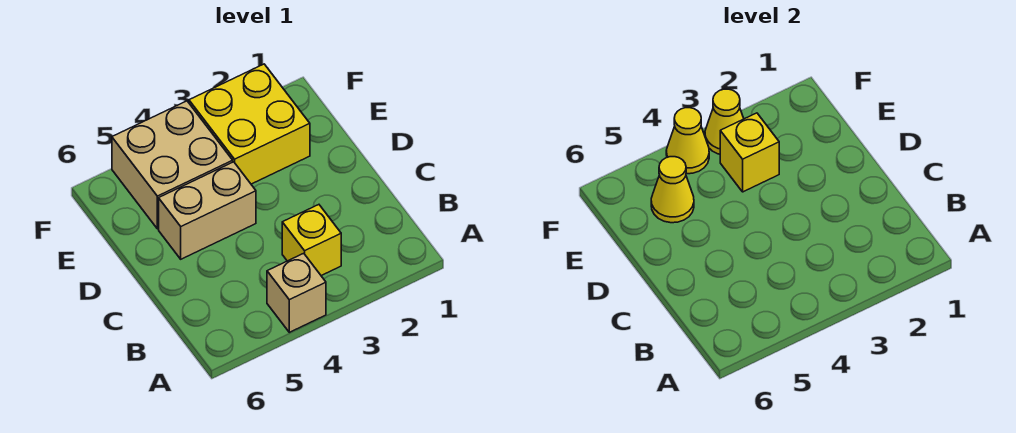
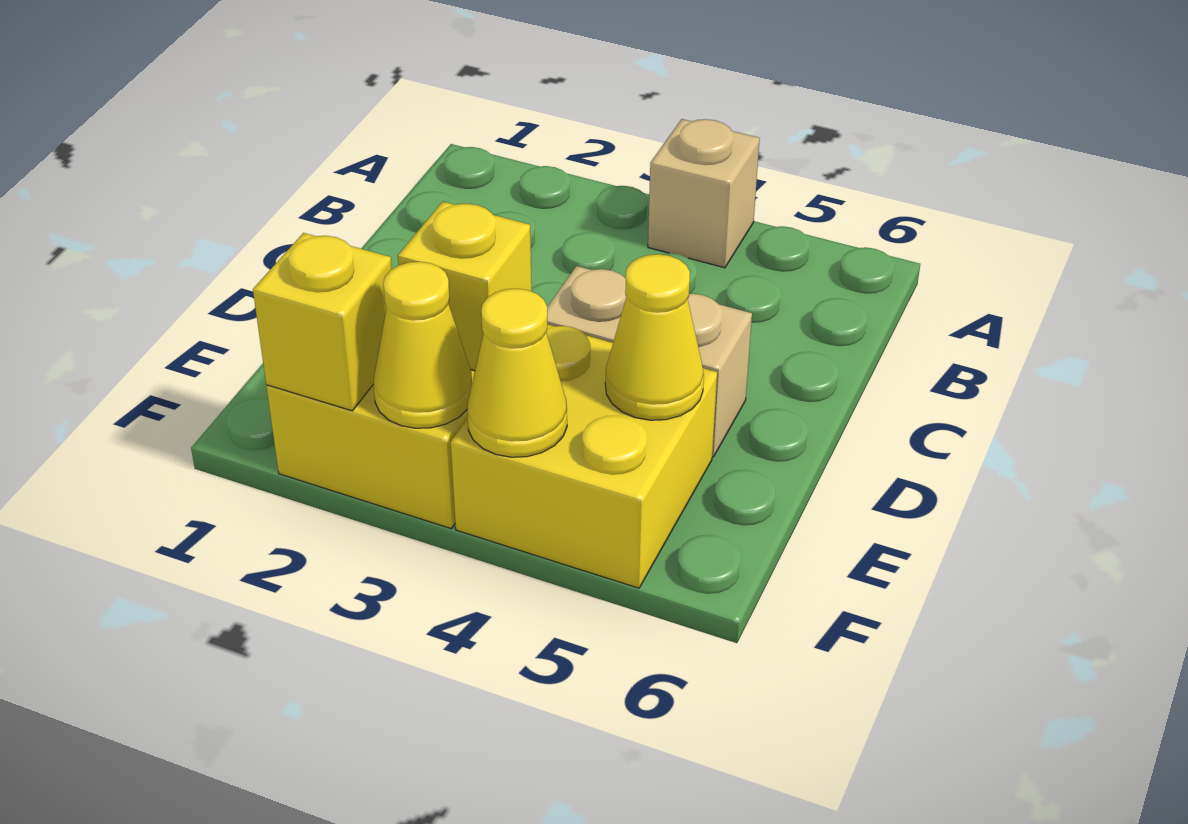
yellow brick B3 level 1 -> yellow brick F2 level 2
tan brick E4:F5 level 1 -> yellow brick E4:F5 level 1

